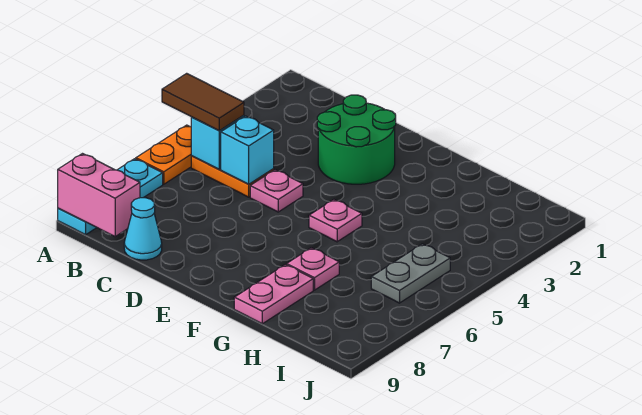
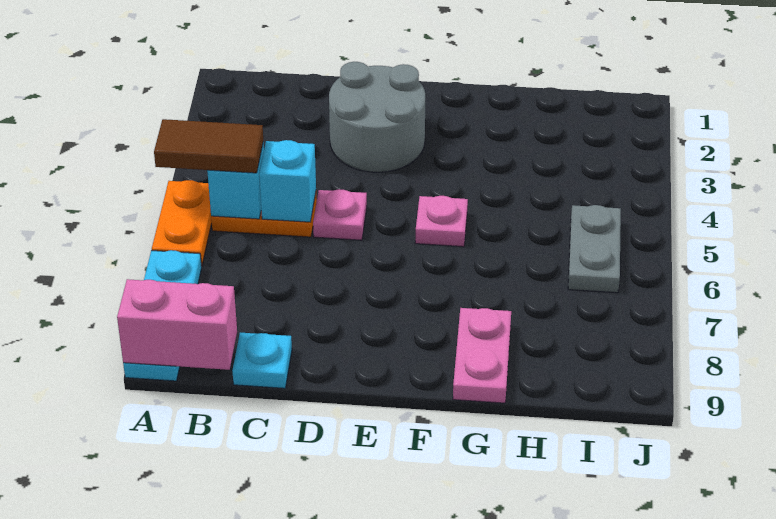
cyan cone C9 level 1 -> cyan plate C9 level 1
green round brick D2:E3 level 1 -> grey round brick D2:E3 level 1
pink plate G7 level 1 -> none

